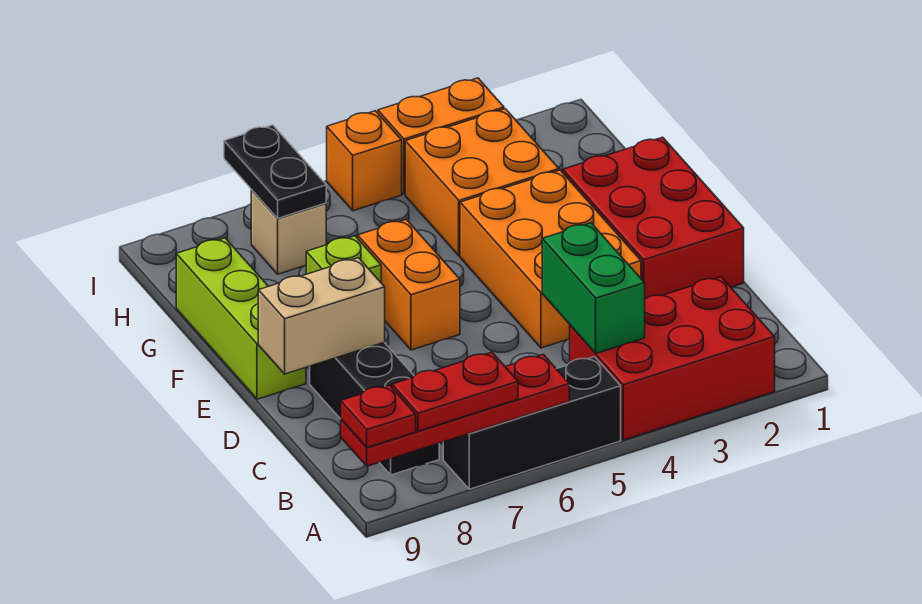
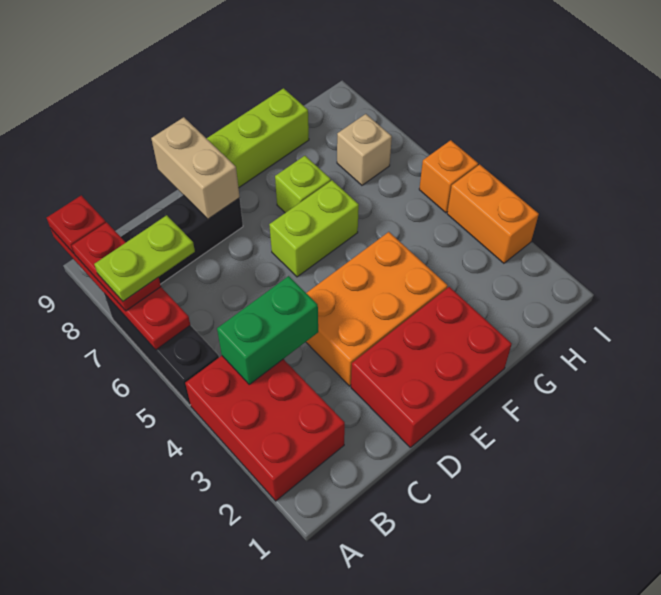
none -> lime plate A7:B7 level 4
orange brick E6:F6 level 1 -> lime brick E6:F6 level 1
orange brick G3:H4 level 1 -> none
black plate H7:I7 level 2 -> none

